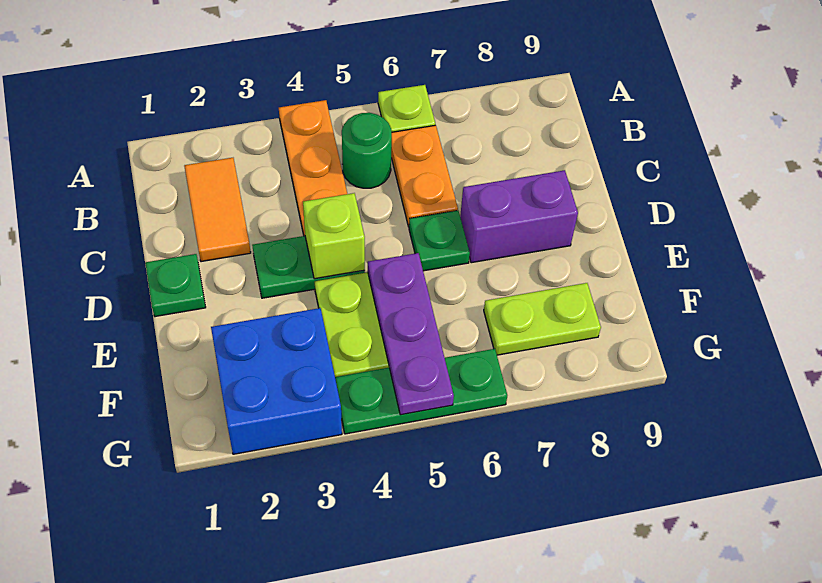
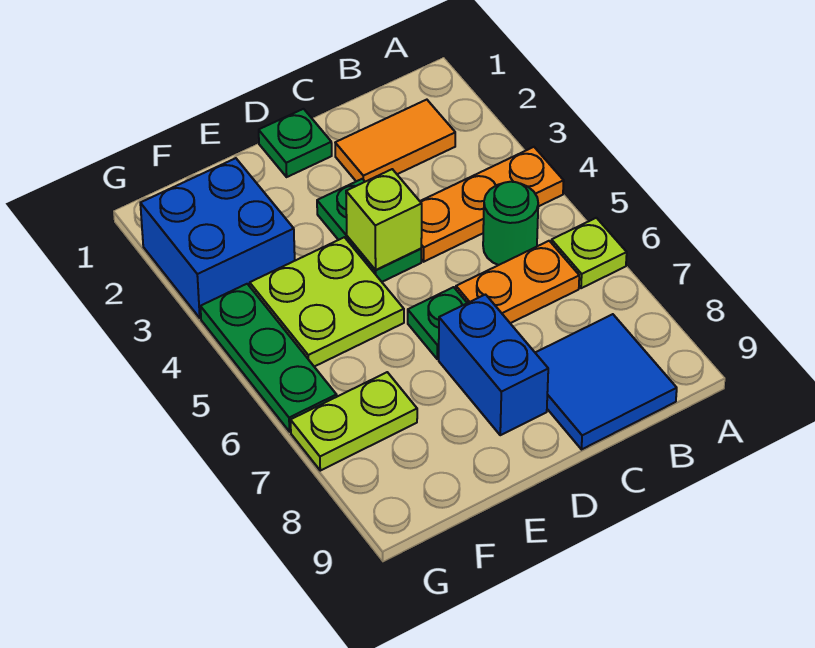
none -> blue tile B8:C9 level 1
purple brick D7:D8 level 1 -> blue brick D7:D8 level 1
purple plate E5:G5 level 2 -> none
lime plate F7:F8 level 1 -> lime plate F7:G7 level 1

